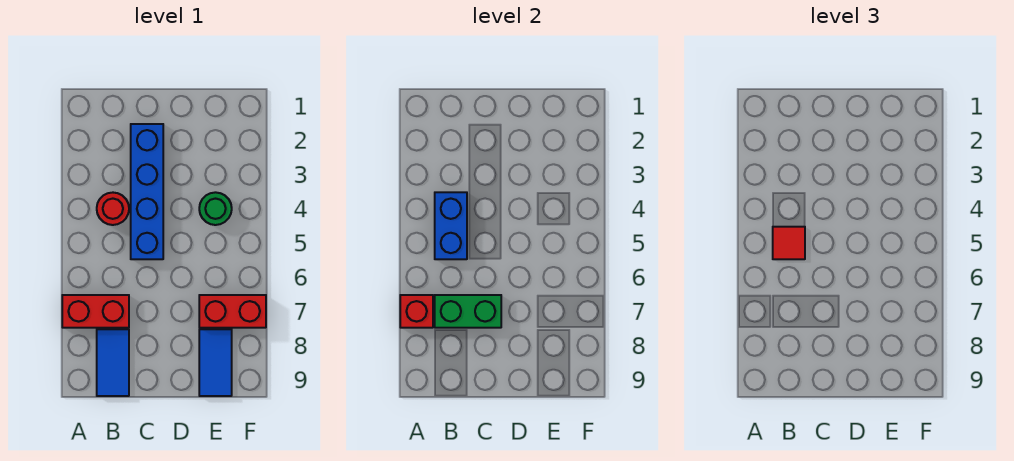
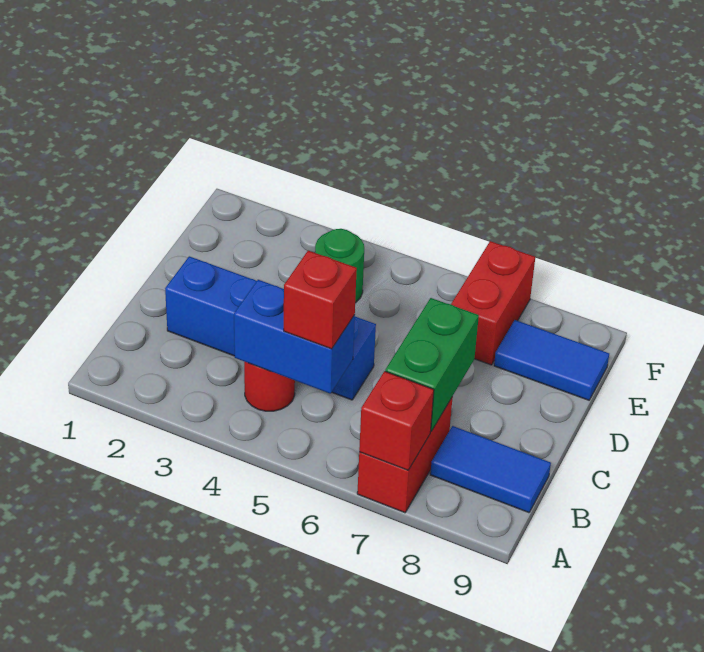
red tile B5 level 3 -> red brick B5 level 3

